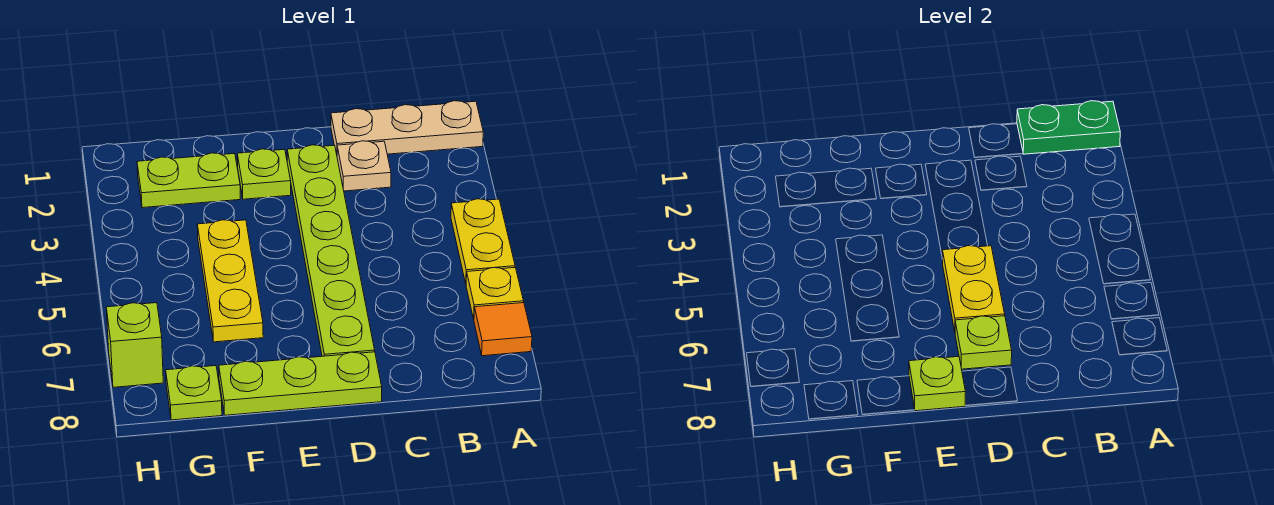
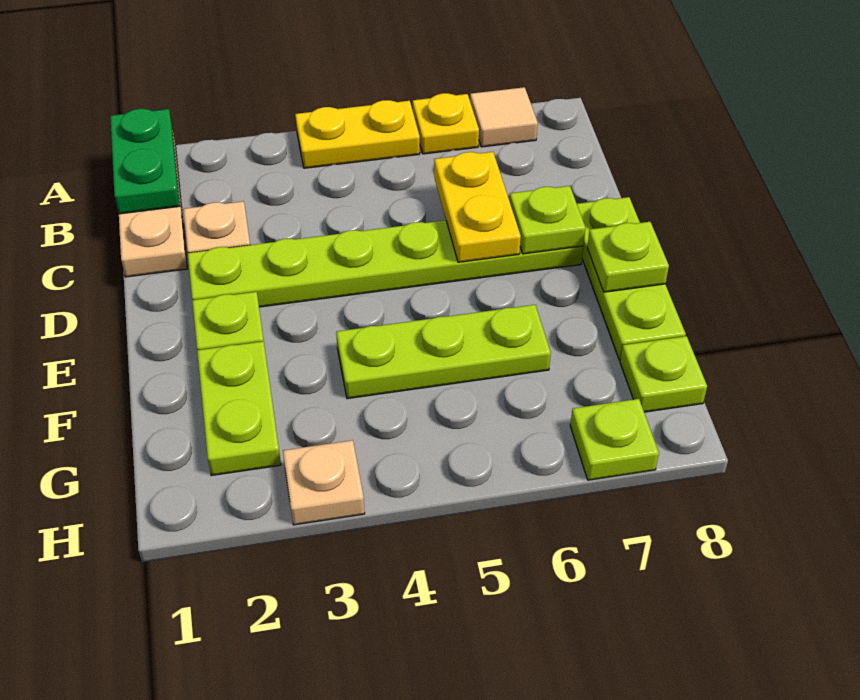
orange tile A7 level 1 -> tan tile A7 level 1
yellow plate D5:D6 level 2 -> yellow plate C6:D6 level 2
yellow plate F4:F6 level 1 -> lime plate F4:F6 level 1
none -> tan plate H3 level 1
lime brick H7 level 1 -> lime plate H7 level 1

